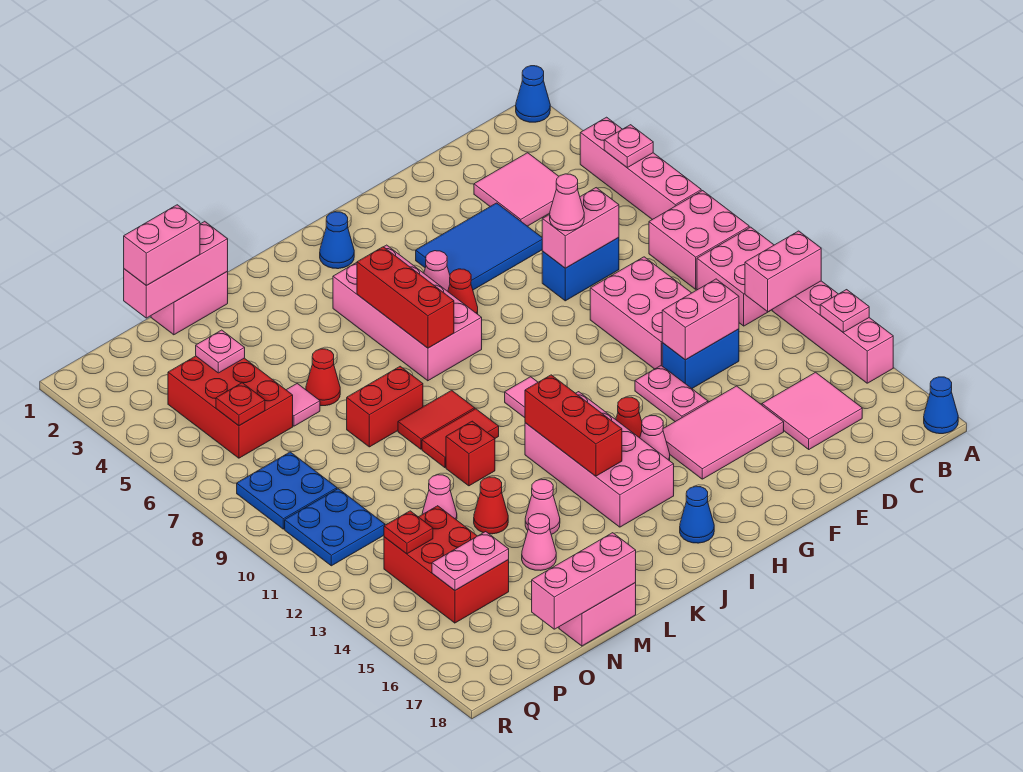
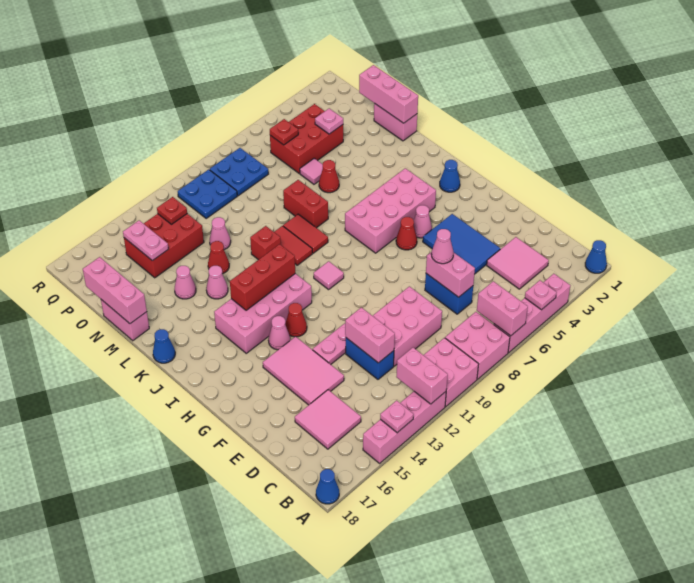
blue cone I17 level 1 -> blue cone K18 level 1
red brick J5:J7 level 2 -> none
pink brick N1:O1 level 3 -> pink brick A7:B7 level 2

